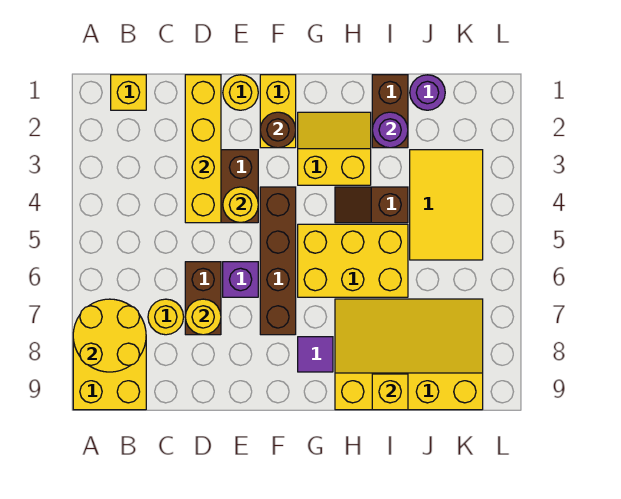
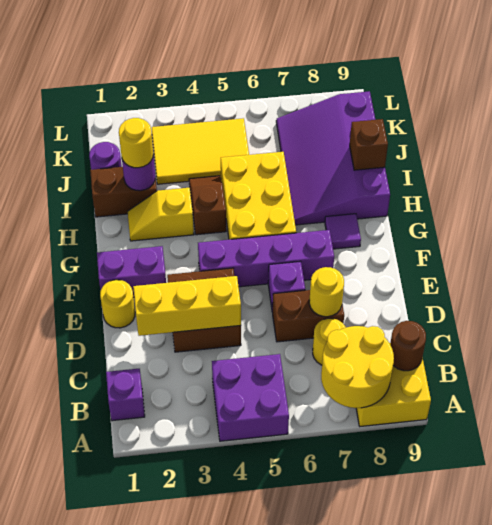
none -> purple brick A4:B5 level 1
yellow brick B1 level 1 -> purple brick B1 level 1
yellow brick D1:D4 level 2 -> yellow brick D2:D4 level 2
yellow round brick E4 level 2 -> yellow round brick I2 level 3
yellow brick F1:F2 level 1 -> purple brick F1:F2 level 1
brown round brick F2 level 2 -> brown round brick B9 level 2
brown brick F4:F7 level 1 -> purple brick F4:F7 level 1
yellow slope G2:H3 level 1 top 3 -> yellow slope H2:H3 level 1 top 3
brown slope H4:I4 level 1 top I -> brown slope H4:I4 level 1 top H
yellow slope H7:K9 level 1 top 9 -> purple slope H7:K9 level 1 top 9
yellow brick I9 level 2 -> brown brick I9 level 2

